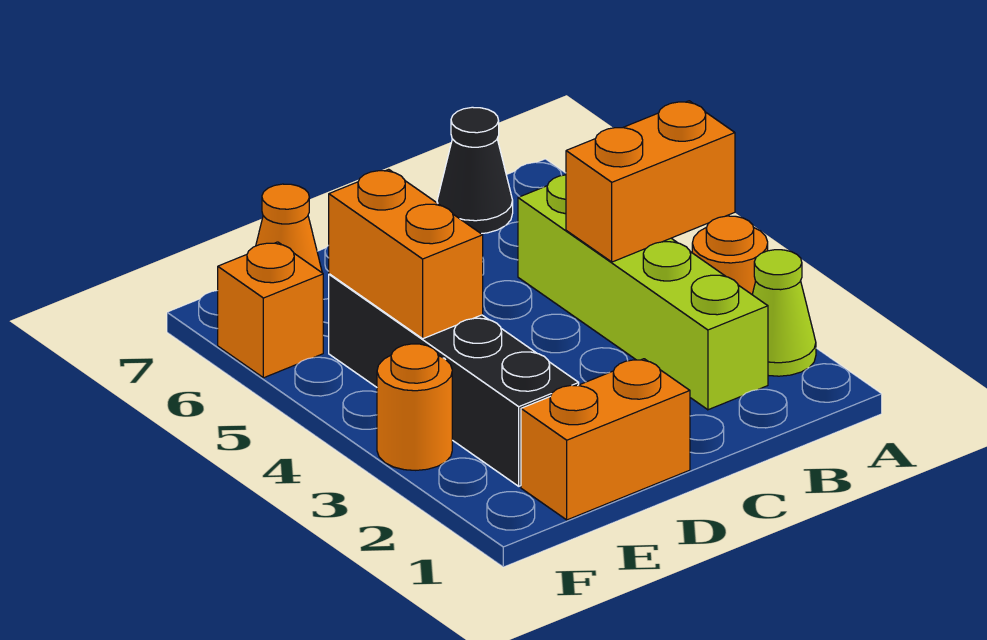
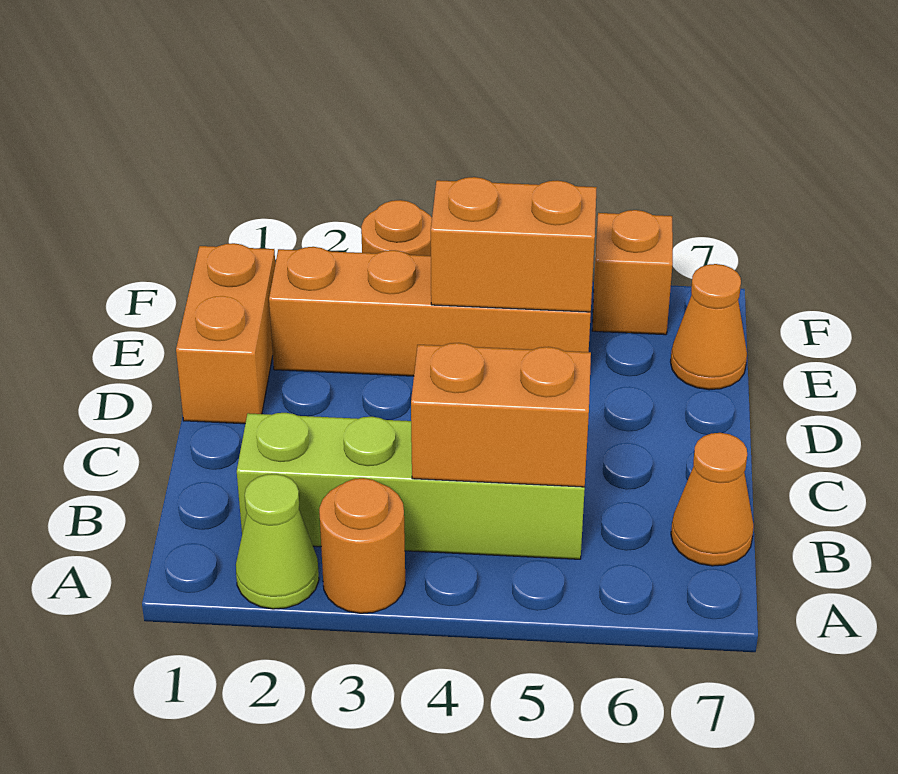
orange brick A4:B4 level 2 -> orange brick B4:B5 level 2
black cone B7 level 1 -> orange cone B7 level 1
black brick E2:E5 level 1 -> orange brick E2:E5 level 1

